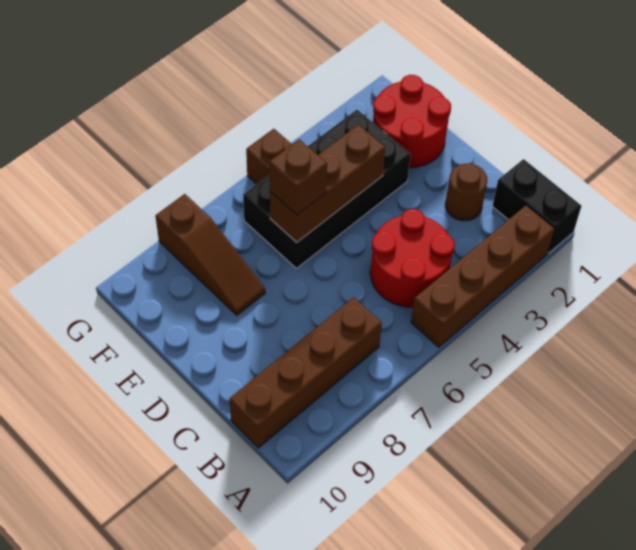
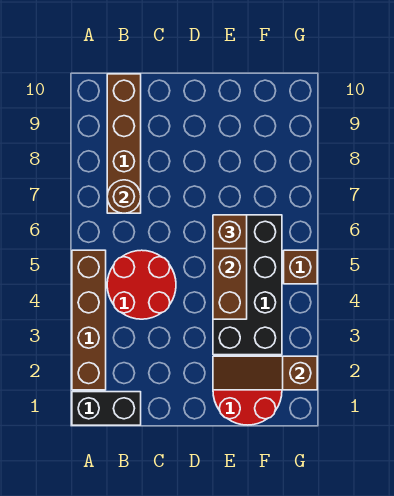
brown round brick C2 level 1 -> brown round brick B7 level 2
brown slope E8:G8 level 1 top G -> brown slope E2:G2 level 2 top G

